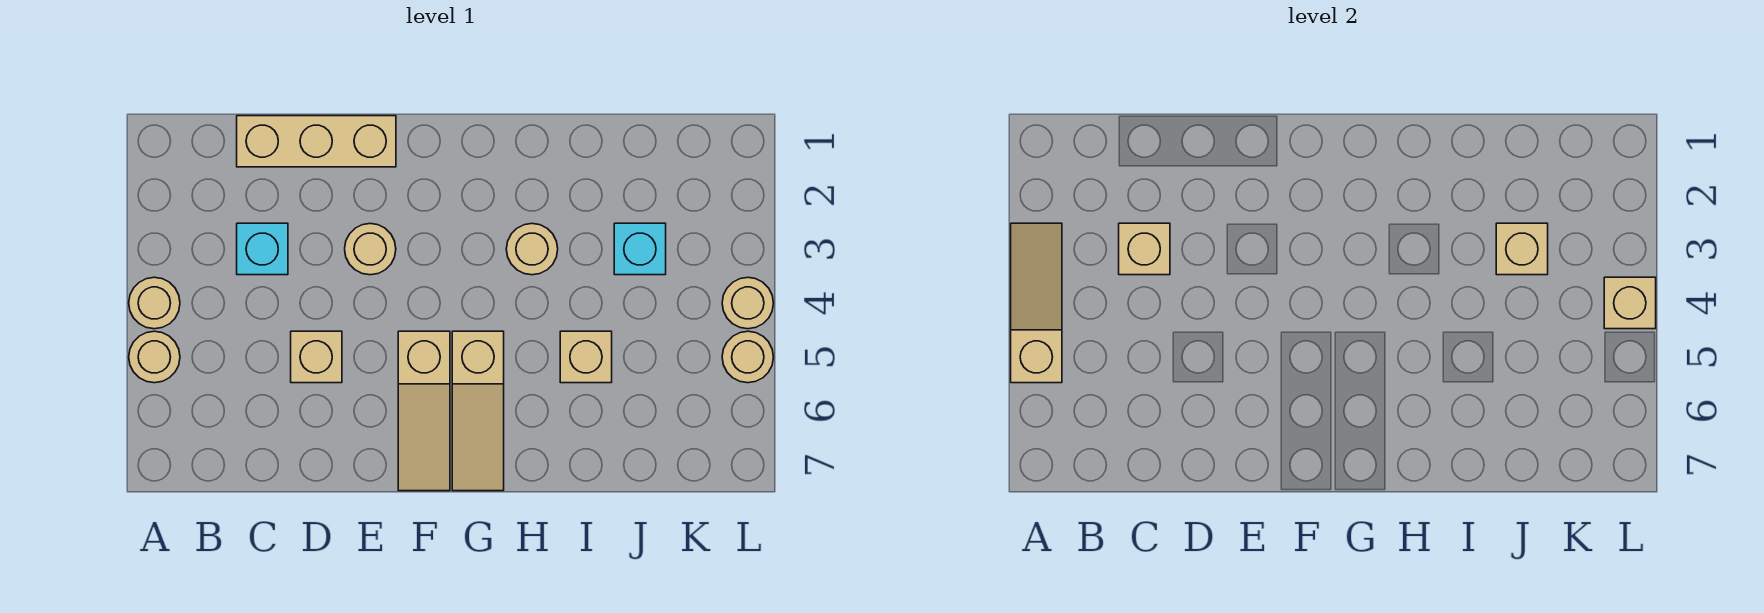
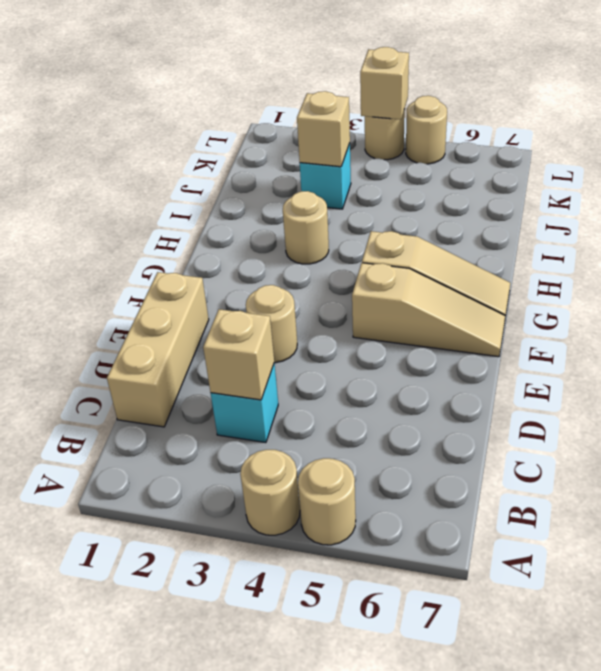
tan slope A3:A5 level 2 top 5 -> none
tan brick D5 level 1 -> none
tan brick I5 level 1 -> none

